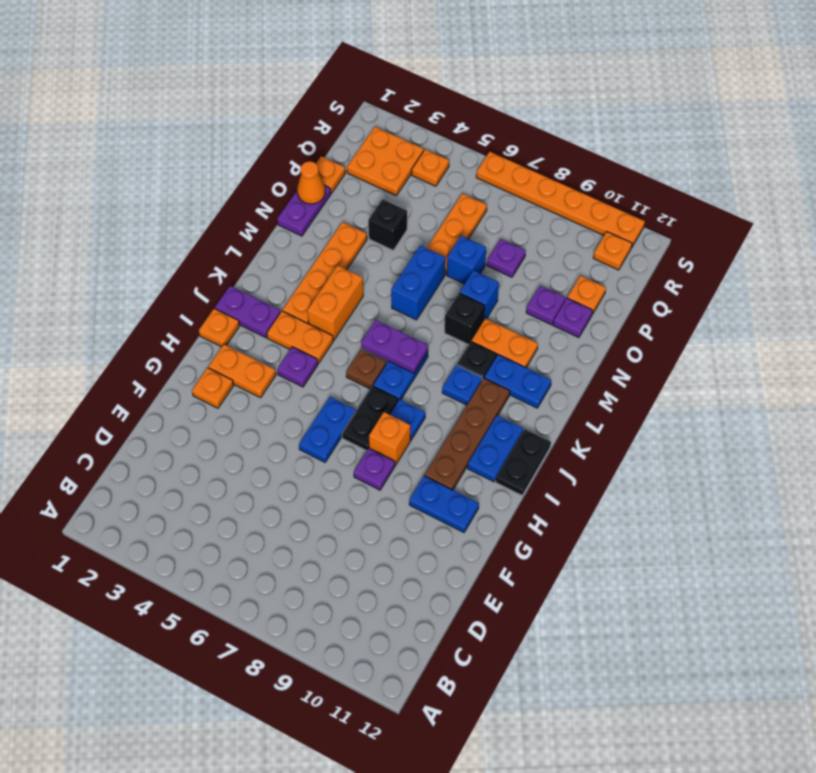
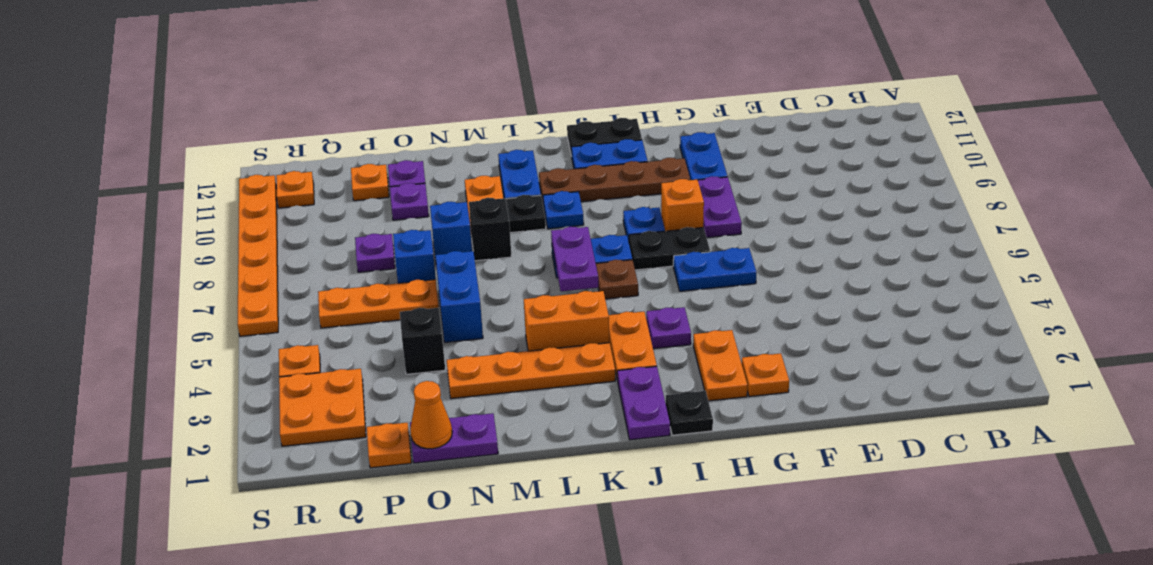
purple plate G8 level 1 -> purple plate G8:G9 level 1
orange plate I1 level 1 -> black plate I1 level 1
blue brick M6:N6 level 1 -> blue brick N5:N6 level 1

